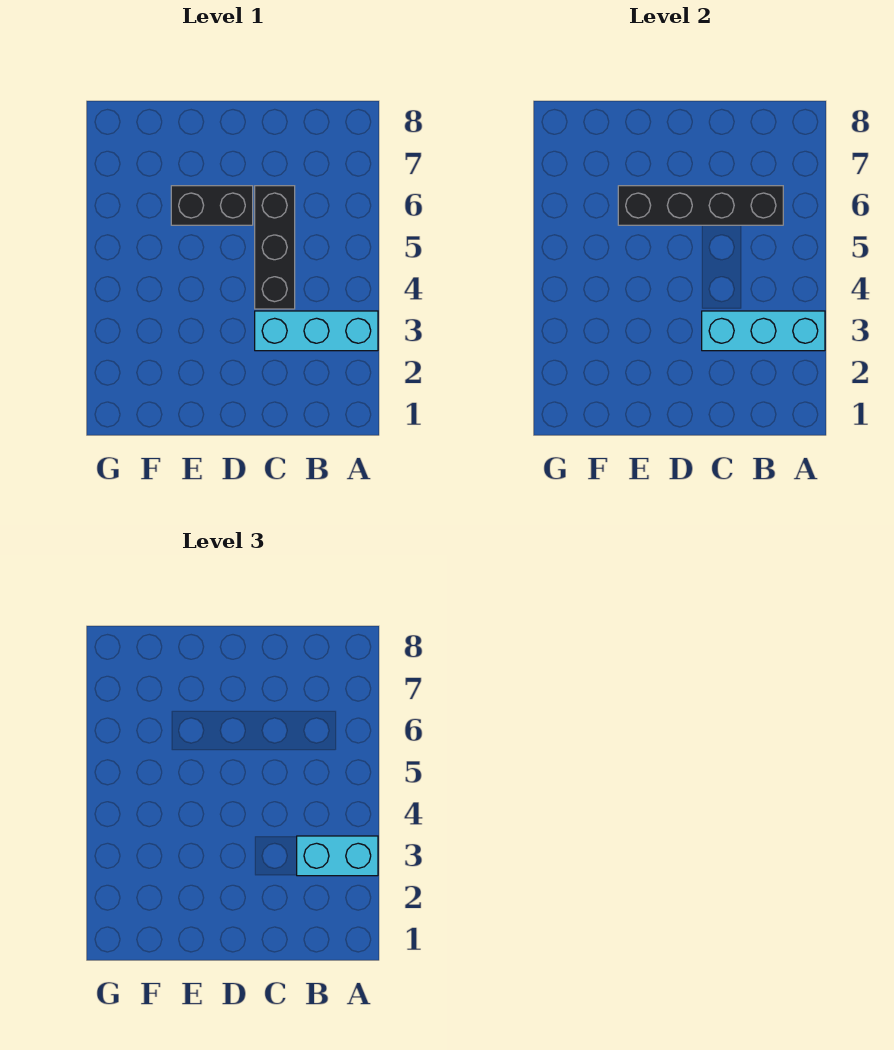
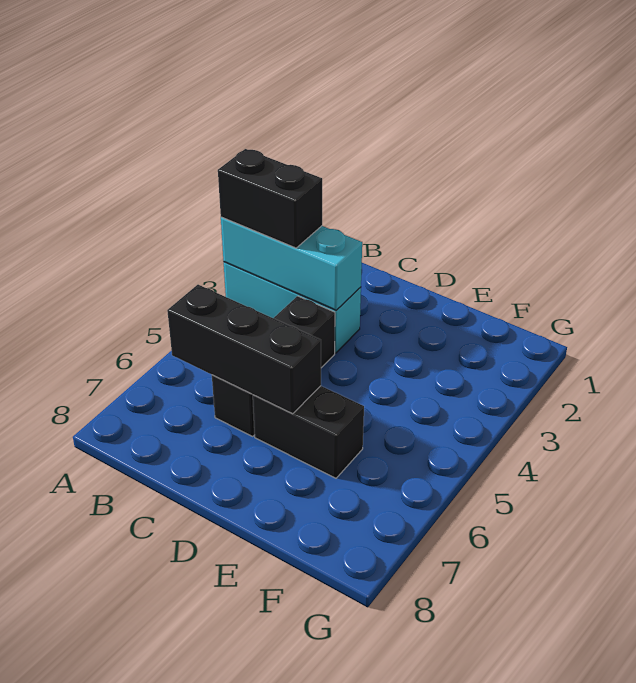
cyan brick A3:B3 level 3 -> black brick A3:B3 level 3
black brick B6:E6 level 2 -> black brick B6:D6 level 2

